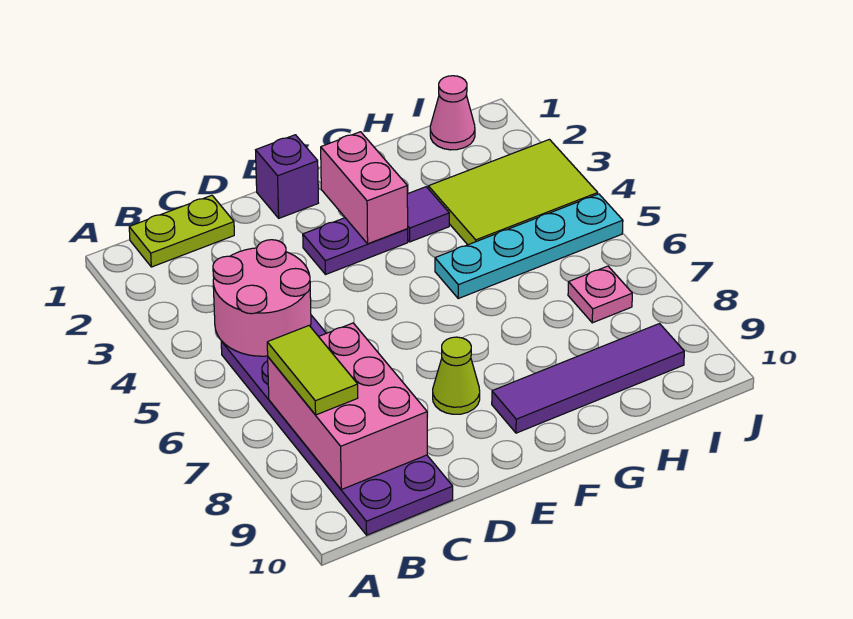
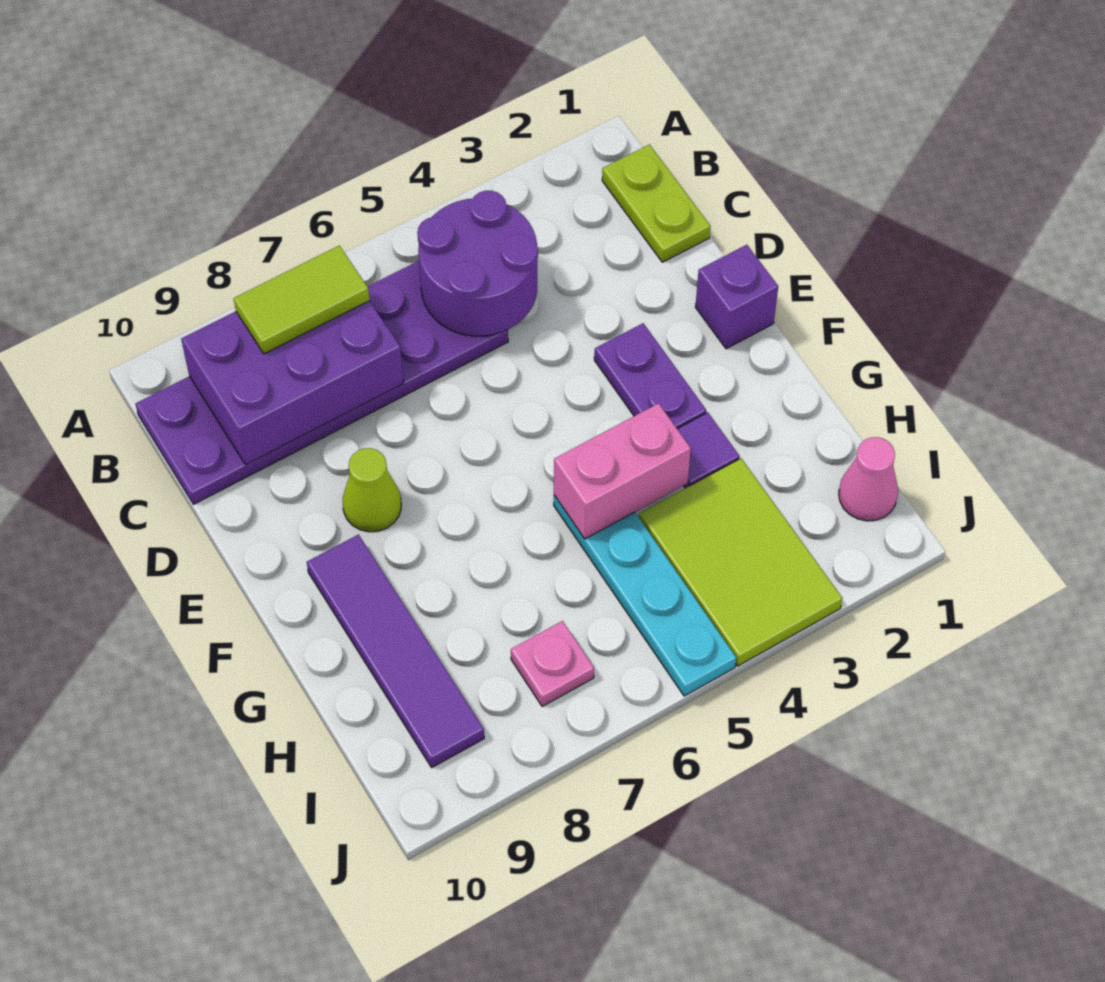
pink round brick B4:C5 level 2 -> purple round brick B4:C5 level 2
pink brick B7:C9 level 2 -> purple brick B7:C9 level 2
pink brick F2:F3 level 2 -> pink brick G4:G5 level 2

